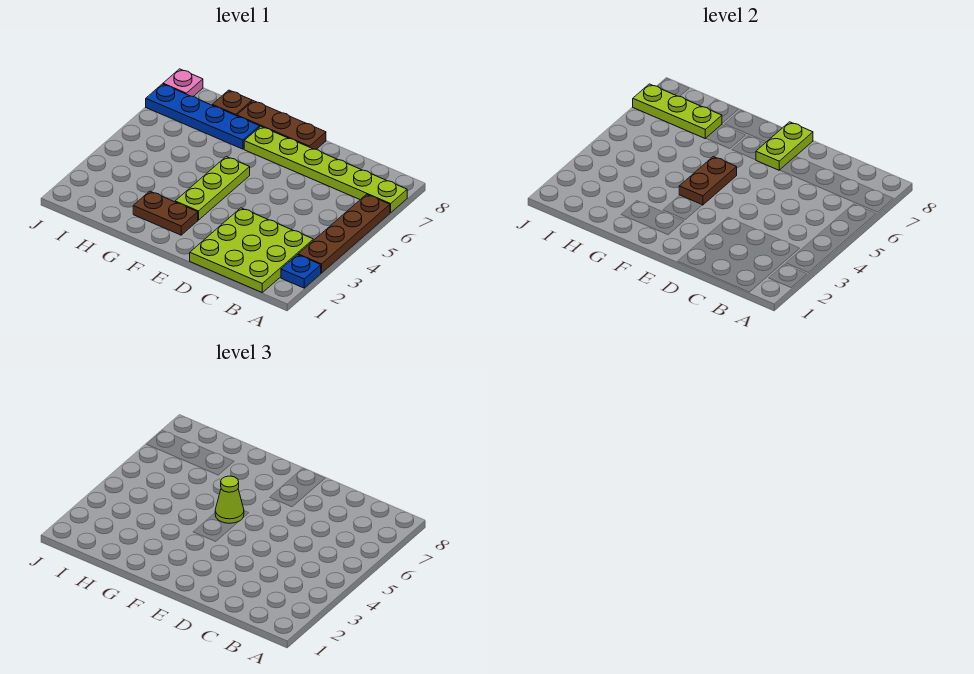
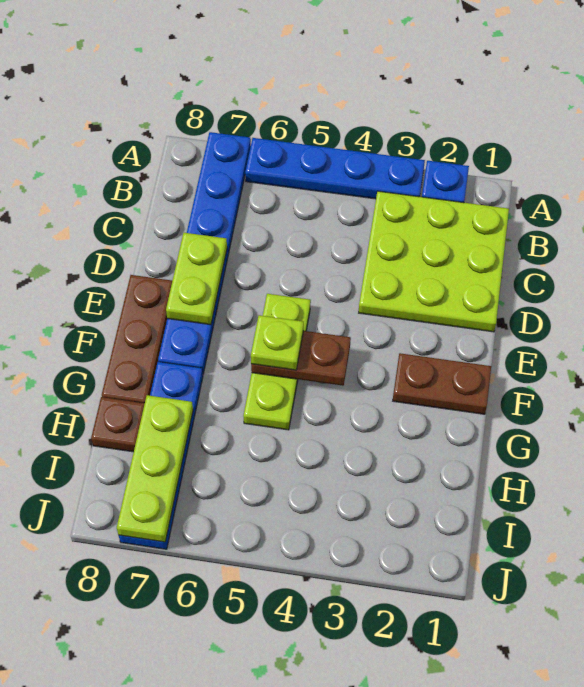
brown plate A3:A6 level 1 -> blue plate A3:A6 level 1
lime plate A7:F7 level 1 -> blue plate A7:F7 level 1
lime plate E7:E8 level 2 -> lime plate D7:E7 level 2
brown plate F2:G2 level 1 -> brown plate F1:F2 level 1
lime plate F3:F5 level 1 -> lime plate E5:G5 level 1
lime cone F5 level 3 -> lime plate F5 level 3
pink plate J8 level 1 -> none

